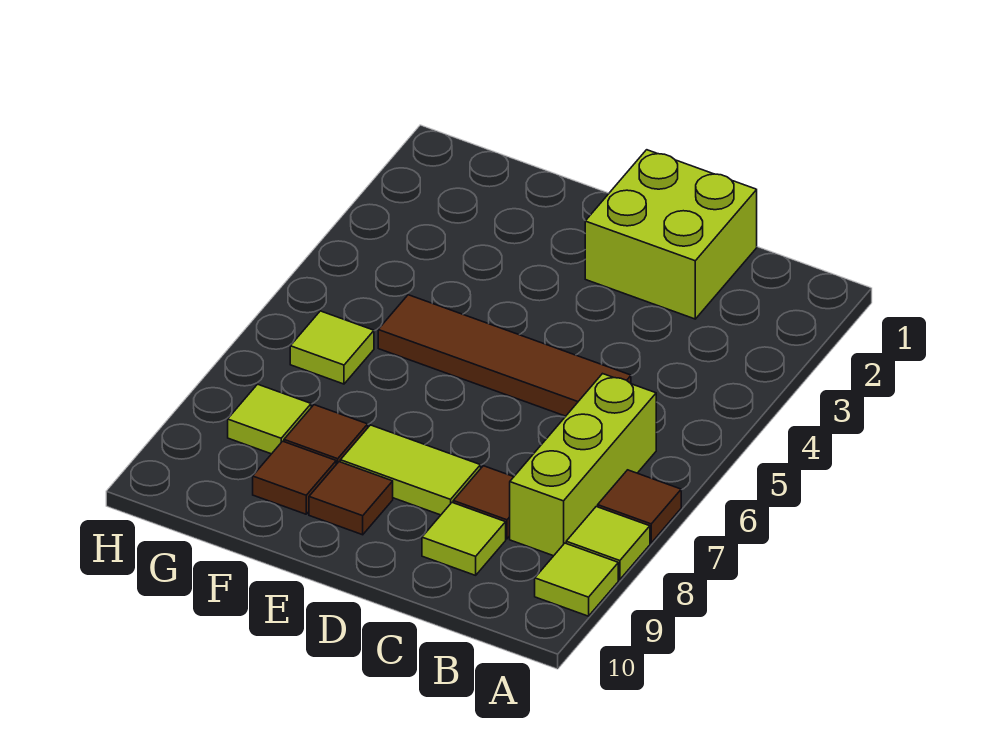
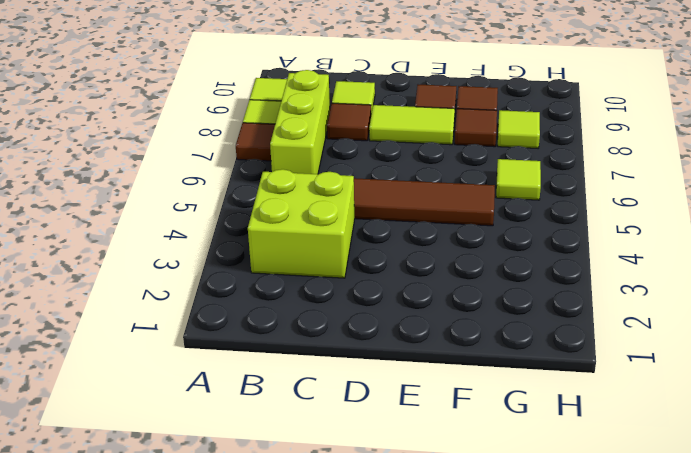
lime brick C1:D2 level 1 -> lime brick B3:C4 level 1

